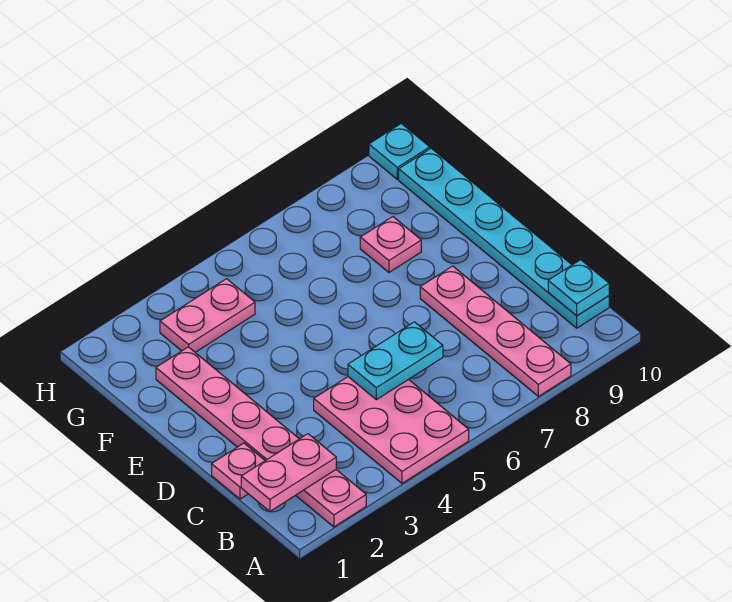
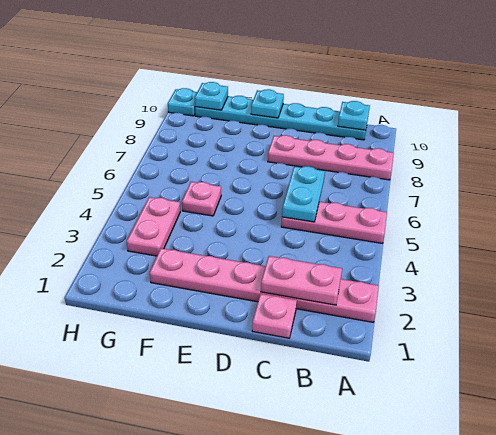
pink plate A4:C5 level 1 -> pink plate A5:C5 level 1
pink plate B1:B2 level 2 -> pink plate B2:C2 level 2
none -> cyan plate E10 level 2
pink plate F8 level 1 -> pink plate F5 level 1
none -> cyan plate G10 level 2

